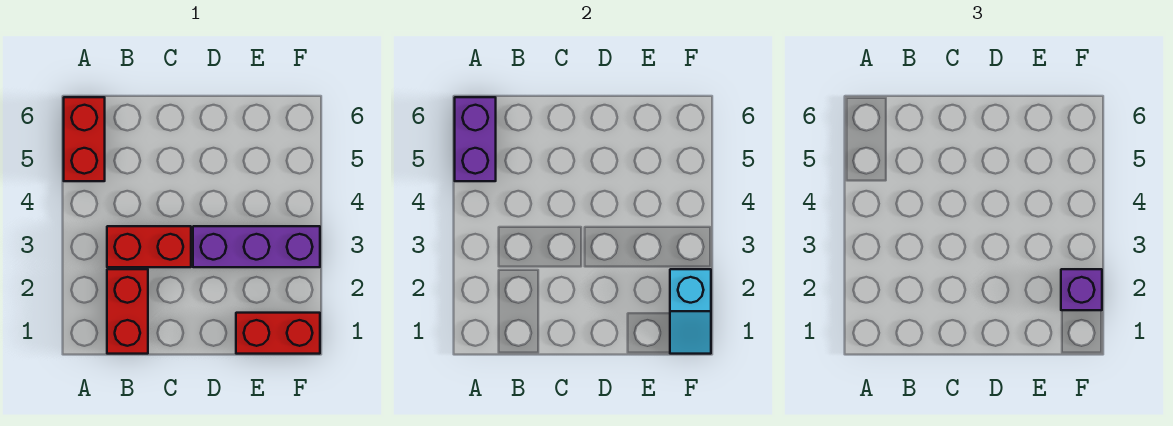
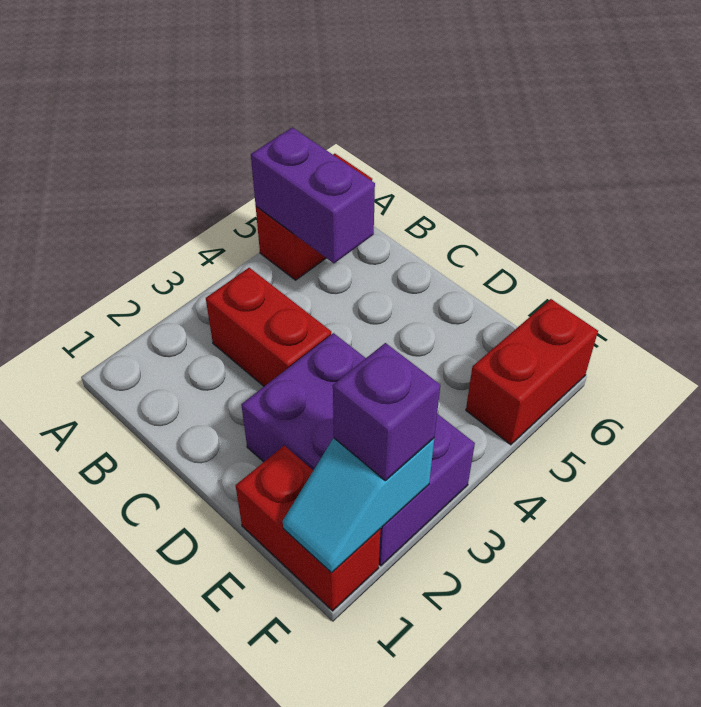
purple brick A5:A6 level 2 -> purple brick A5:B5 level 2
red brick B1:B2 level 1 -> red brick F5:F6 level 1
purple brick D3:F3 level 1 -> purple brick D2:F3 level 1

